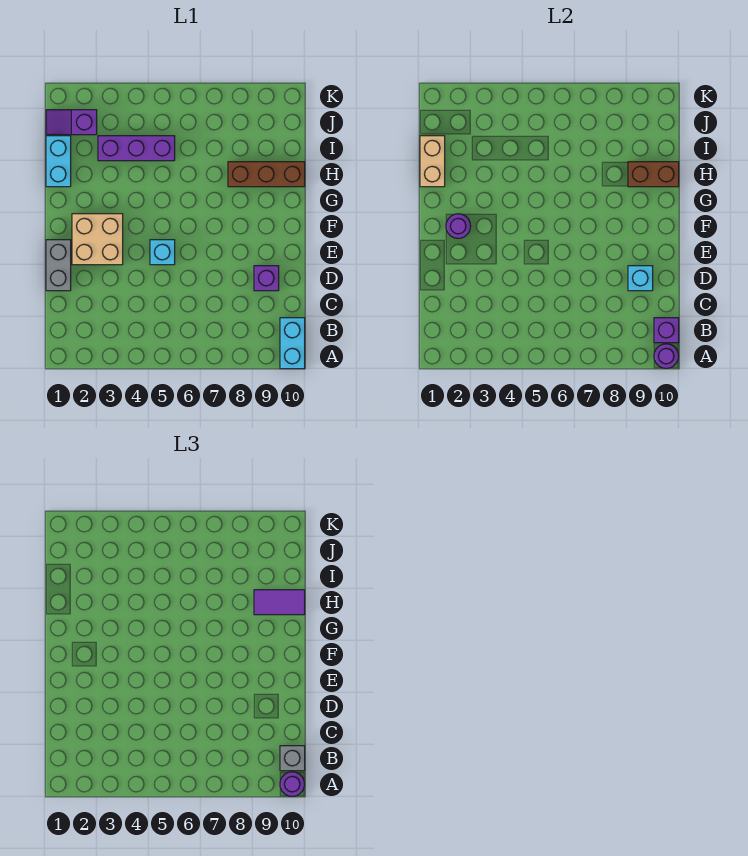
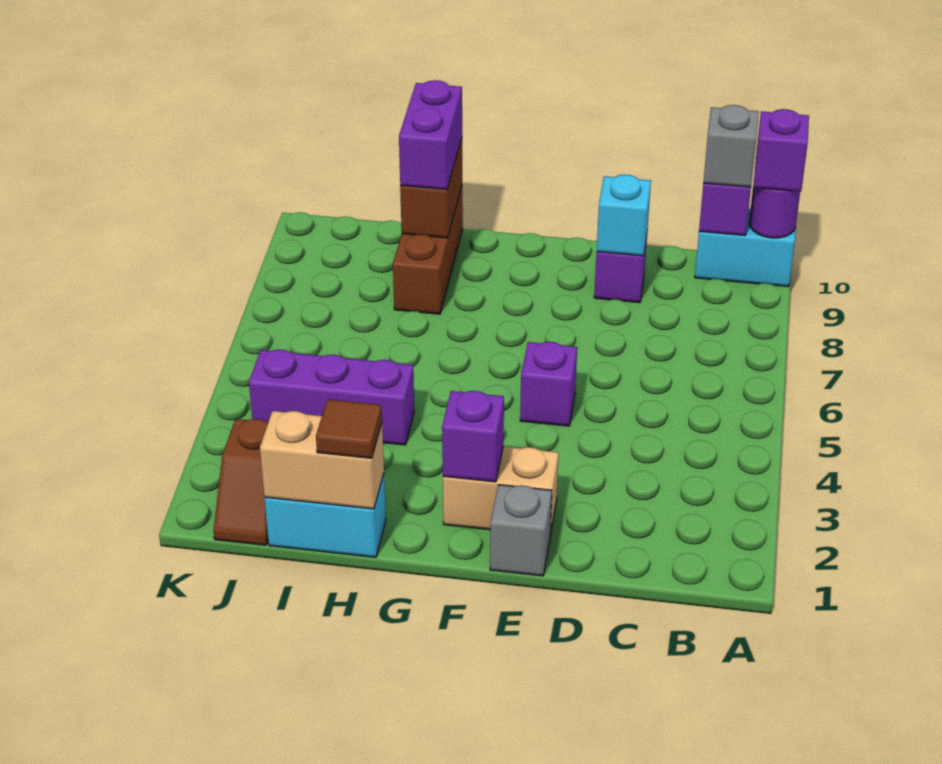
purple round brick A10 level 3 -> purple brick A10 level 3
grey brick D1:E1 level 1 -> grey brick E1 level 1
tan brick E2:F3 level 1 -> tan brick E2:F2 level 1
cyan brick E5 level 1 -> purple brick E5 level 1
purple round brick F2 level 2 -> purple brick F2 level 2
none -> brown tile H1 level 3
purple tile H9:H10 level 3 -> purple brick H9:H10 level 3
purple brick I3:I5 level 1 -> purple brick H4:J4 level 1
purple slope J1:J2 level 1 top 2 -> brown slope J1:J2 level 1 top 2

